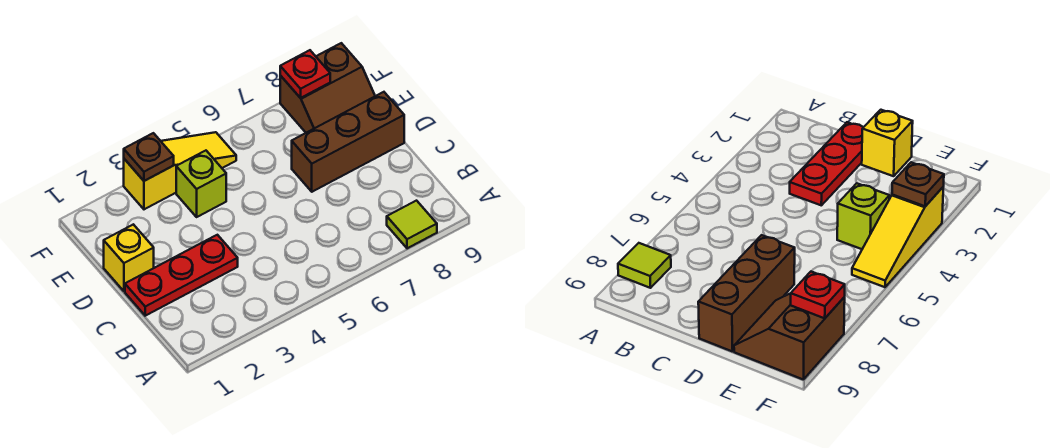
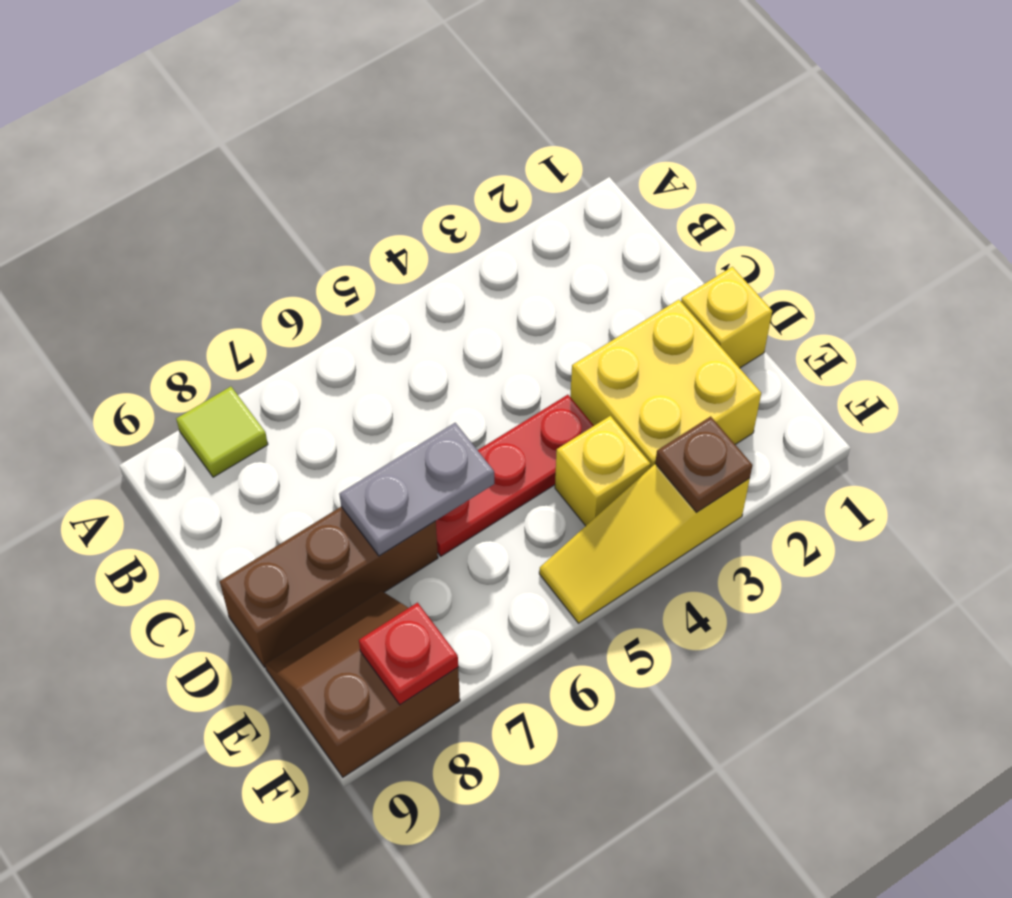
red plate C1:C3 level 1 -> red plate D4:D6 level 1
none -> yellow brick D2:E3 level 1
none -> grey plate D6:D7 level 2
lime brick E4 level 1 -> yellow brick E4 level 1

